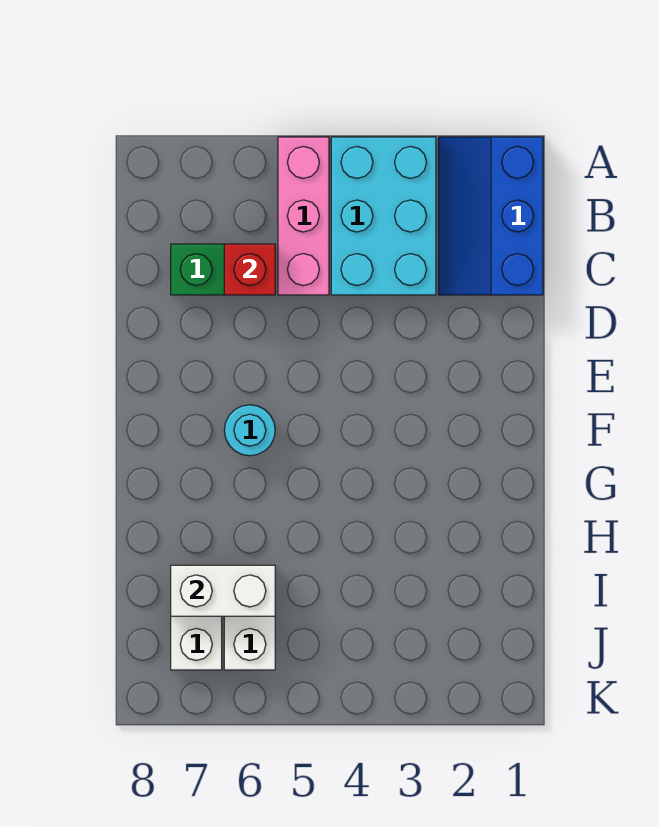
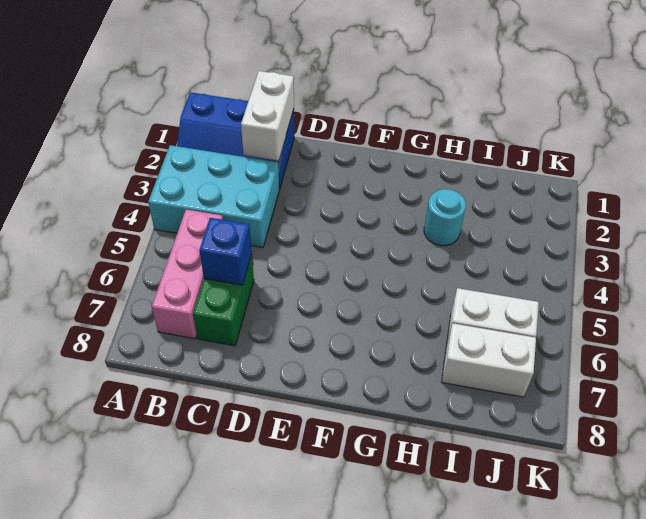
pink brick A5:C5 level 1 -> pink brick B5:B7 level 1
red brick C6 level 2 -> blue brick C6 level 2
cyan round brick F6 level 1 -> cyan round brick H3 level 1
white brick I6:I7 level 2 -> white brick C1:C2 level 2

